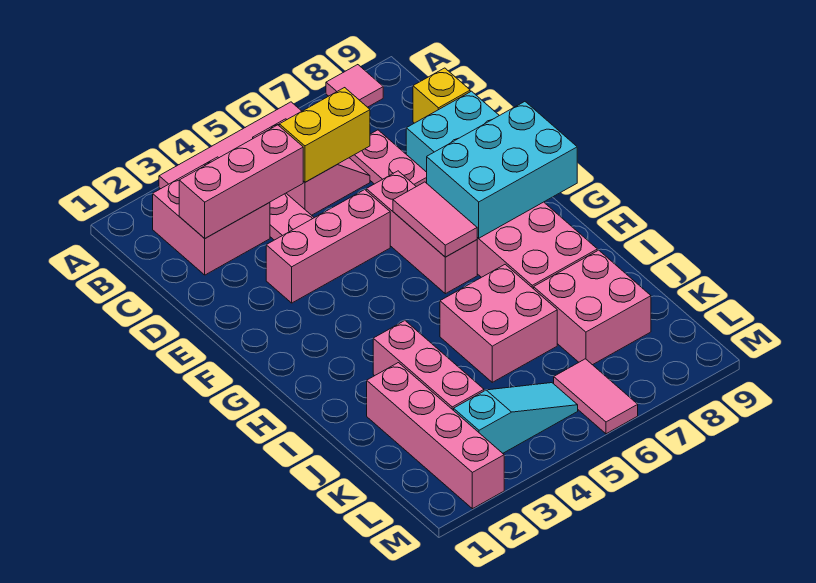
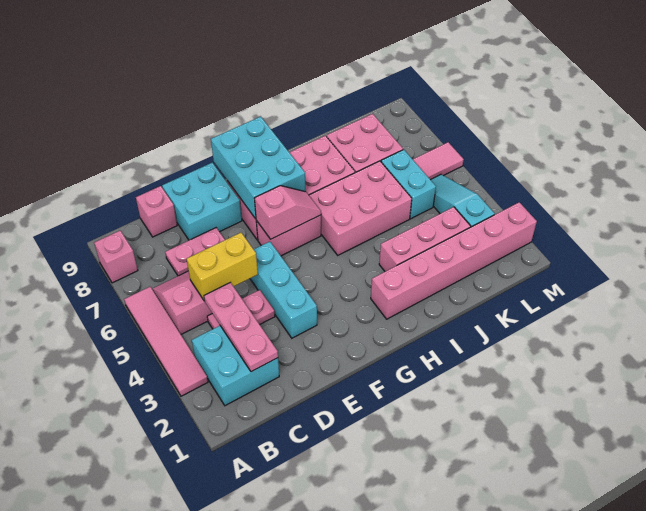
pink tile A8 level 1 -> pink brick A8 level 1
pink brick B2:C3 level 1 -> cyan brick B2:C3 level 1
pink brick C2:C4 level 2 -> pink plate C2:C4 level 2
yellow brick C5:C6 level 2 -> yellow brick C5:D5 level 2
yellow brick C9 level 1 -> pink brick C9 level 1
pink brick E3:E5 level 1 -> cyan brick E3:E5 level 1
pink brick E6:G6 level 1 -> pink brick F6:G6 level 1
pink tile F6:G6 level 2 -> pink slope F6:G6 level 2 top F
pink brick I5:J6 level 1 -> pink brick H5:J6 level 1
pink brick J2:M2 level 1 -> pink brick H2:M2 level 1
none -> cyan brick K5:K6 level 1

